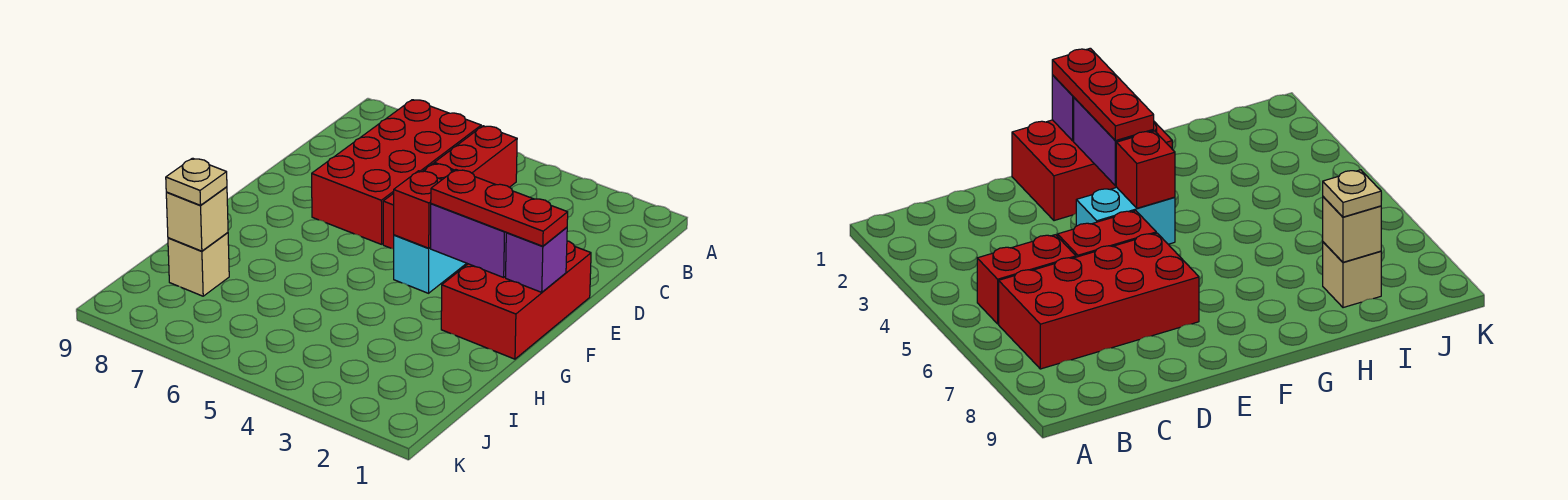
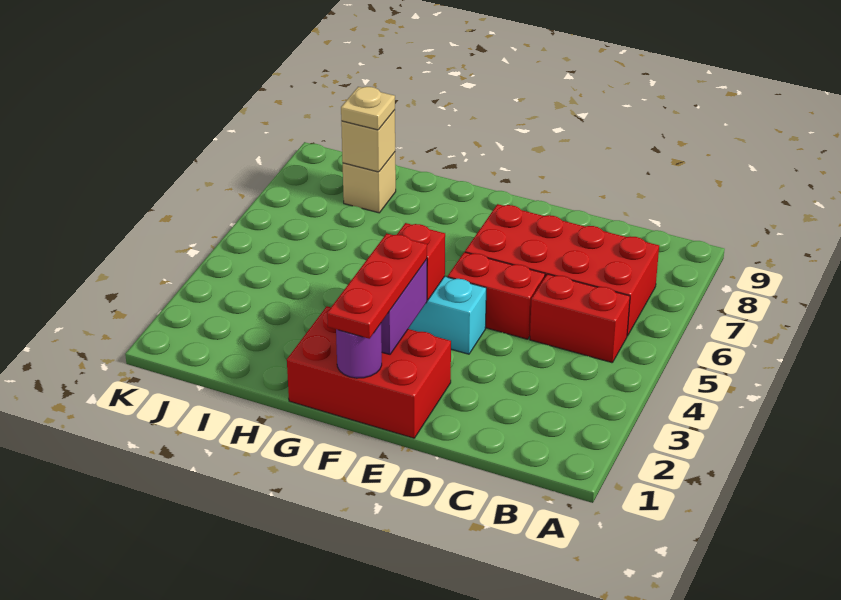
purple brick F1 level 2 -> purple round brick F1 level 2

